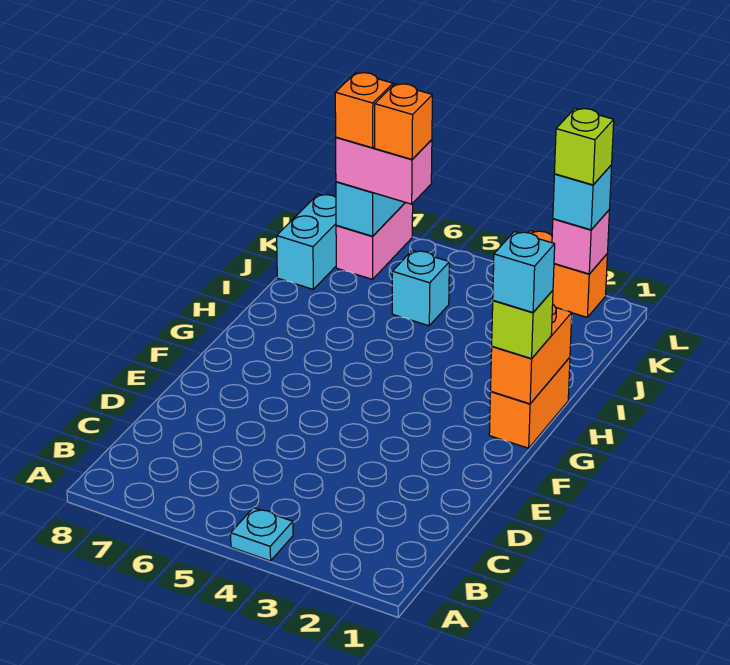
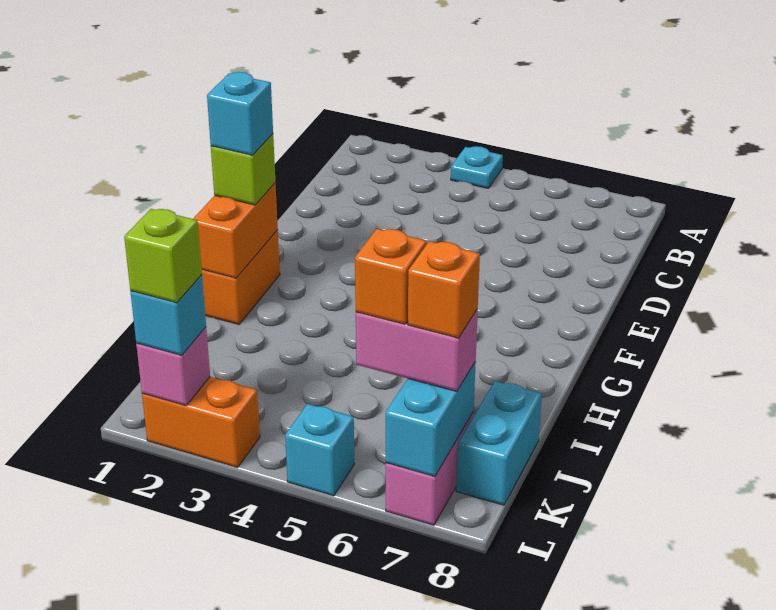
cyan brick J5 level 1 -> cyan brick L5 level 1

